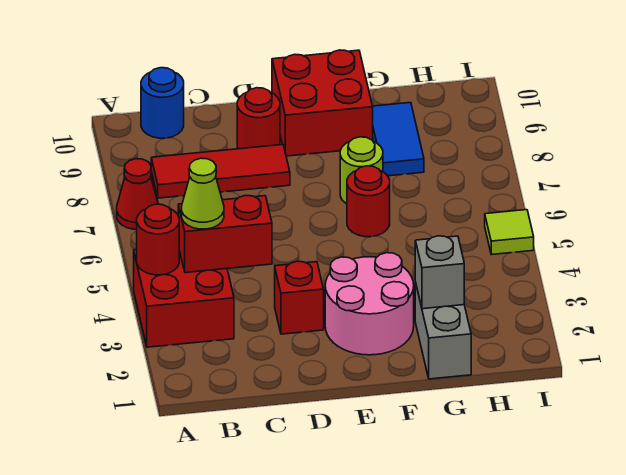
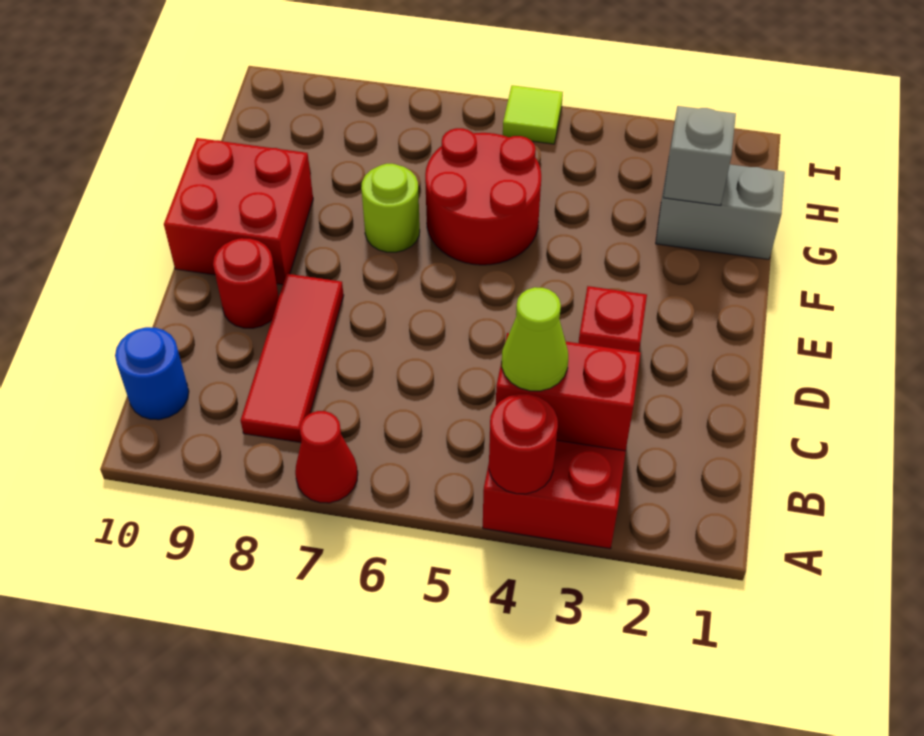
red brick B4:C4 level 2 -> red brick B3:B4 level 2
pink round brick E2:F3 level 1 -> none
red round brick F6 level 1 -> red round brick F5:G6 level 1
blue tile G8:G9 level 1 -> none

